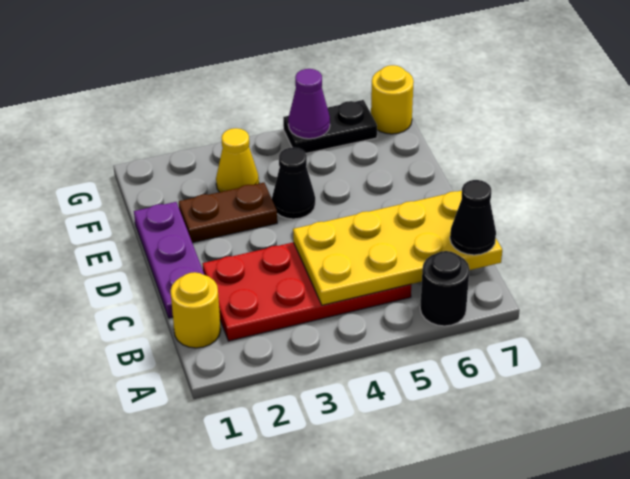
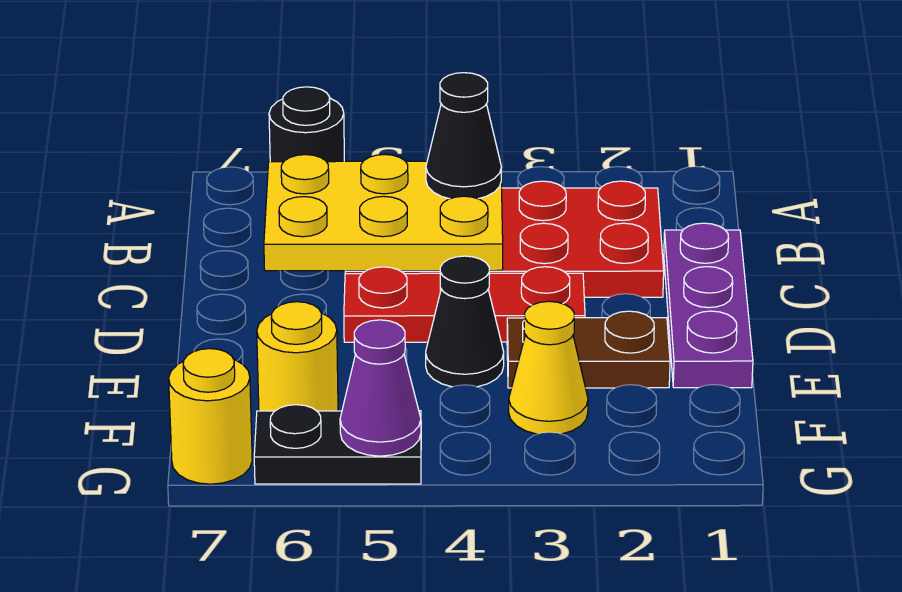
yellow round brick B1 level 1 -> yellow round brick F6 level 1
yellow plate B4:C7 level 2 -> yellow plate B4:C6 level 2
black cone B7 level 3 -> black cone B4 level 3
none -> red plate D3:D5 level 1

